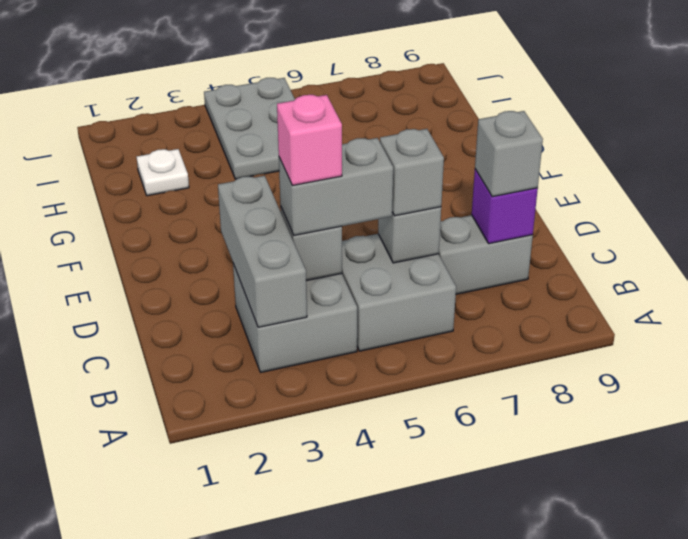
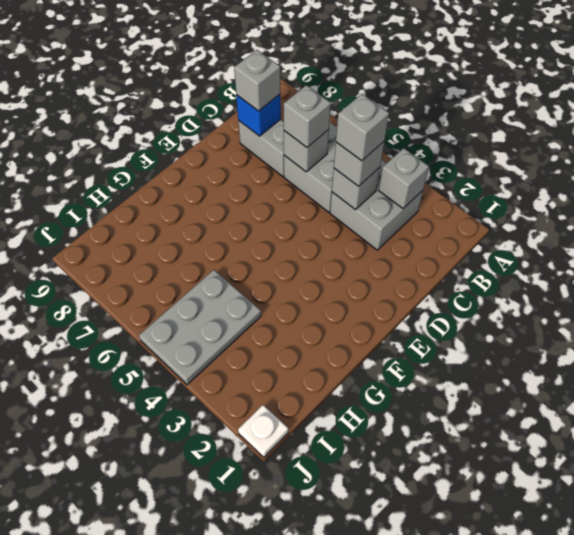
grey brick B3:D3 level 2 -> grey brick B3 level 2
grey brick C4:C5 level 3 -> grey brick C4 level 3
pink brick C4 level 4 -> grey brick C4 level 4
purple brick C8 level 2 -> blue brick C8 level 2
white plate H2 level 1 -> white plate J1 level 1

